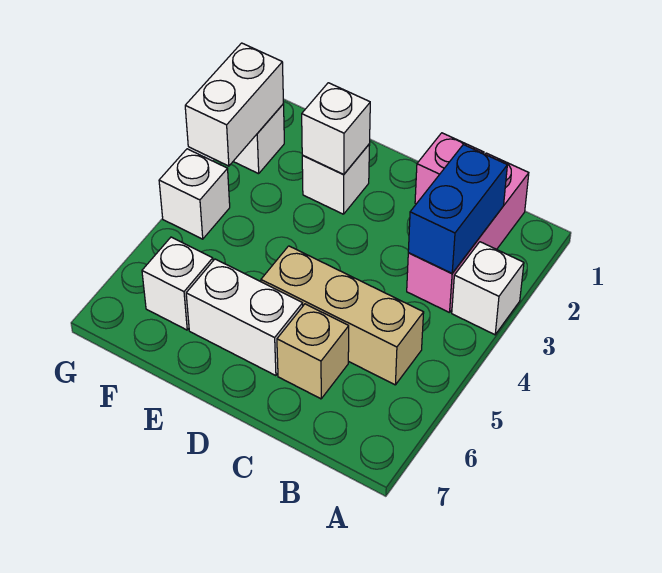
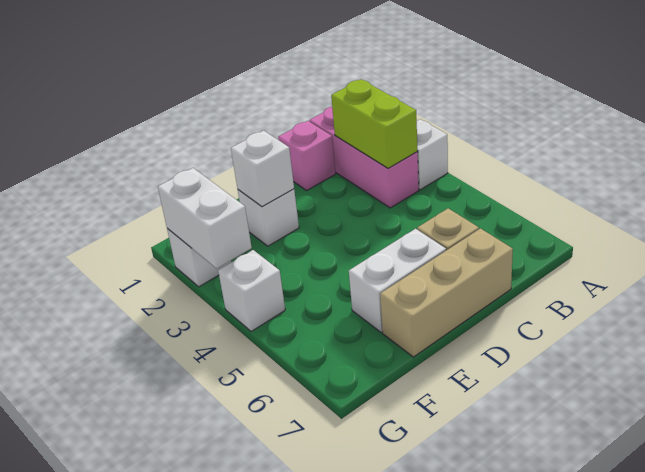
blue brick B2:B3 level 2 -> lime brick B2:B3 level 2
tan brick B5:D5 level 1 -> tan brick C7:E7 level 1
white brick F6 level 1 -> none

